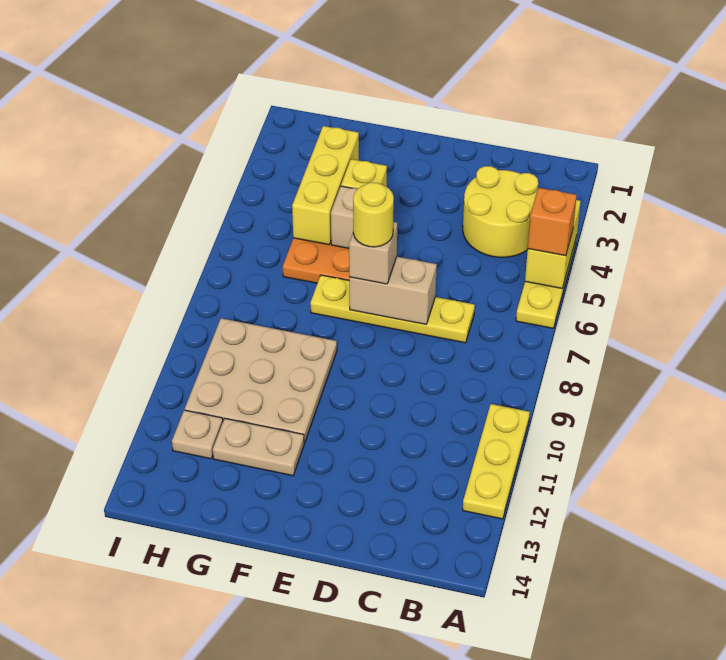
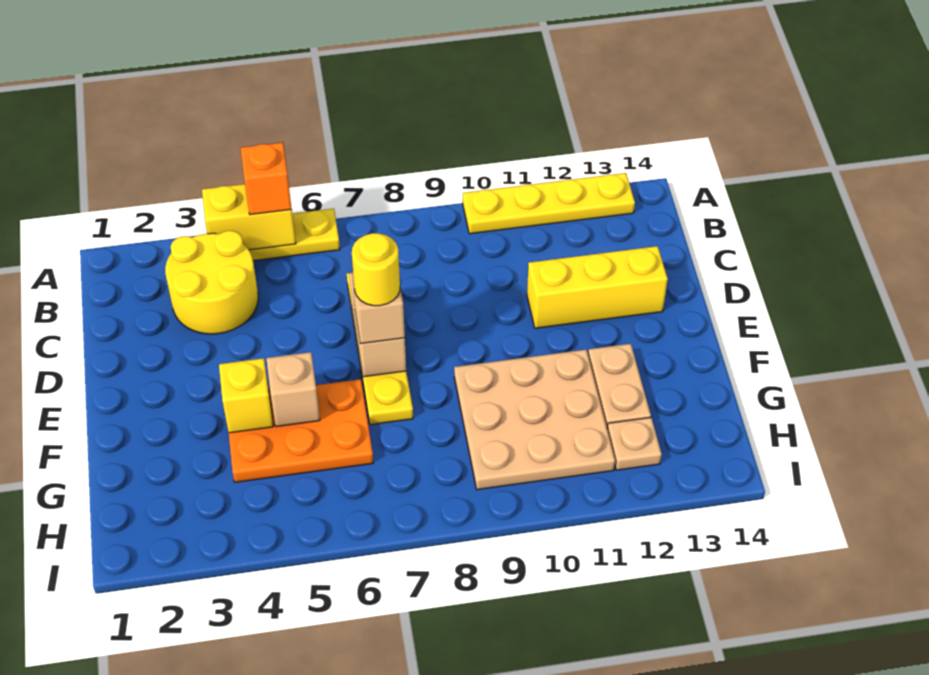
yellow plate A10:A12 level 1 -> yellow plate A10:A13 level 1
yellow brick G3:G5 level 2 -> yellow brick D11:D13 level 1

